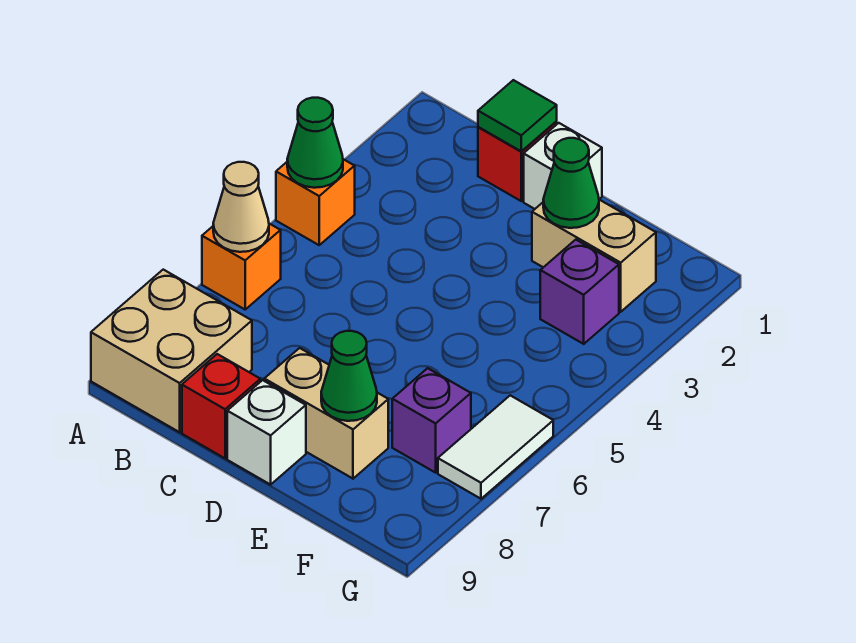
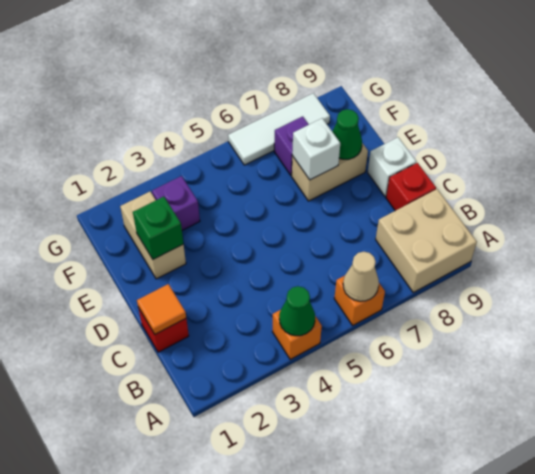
green tile C1 level 2 -> orange tile C1 level 2
white brick D1 level 1 -> white brick E7 level 2
tan brick D8:E8 level 1 -> tan brick E7:E8 level 1
green cone E2 level 2 -> green brick E2 level 2
white tile G6:G7 level 1 -> white tile G6:G8 level 1

